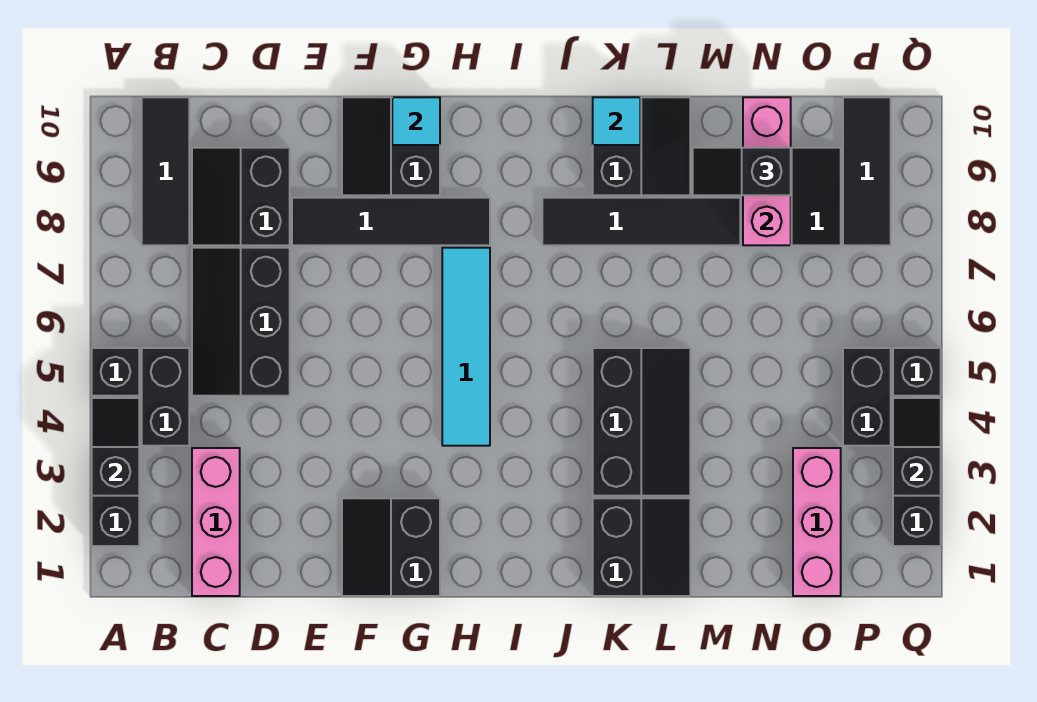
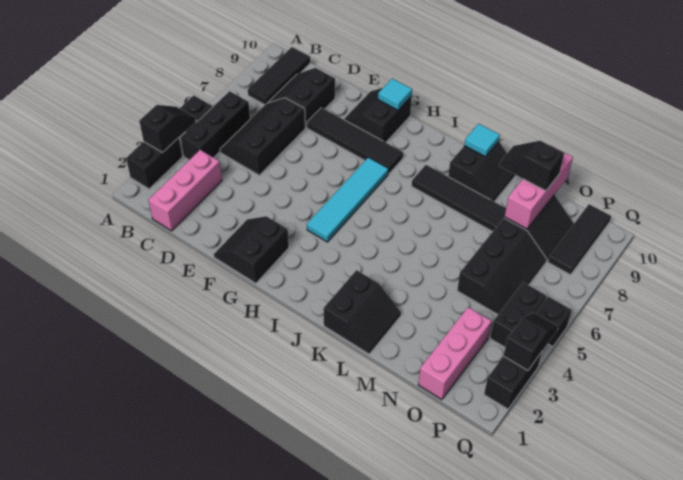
black brick B4:B5 level 1 -> black brick B4:B6 level 1
black slope K3:L5 level 1 top K -> black slope N5:O7 level 1 top N

